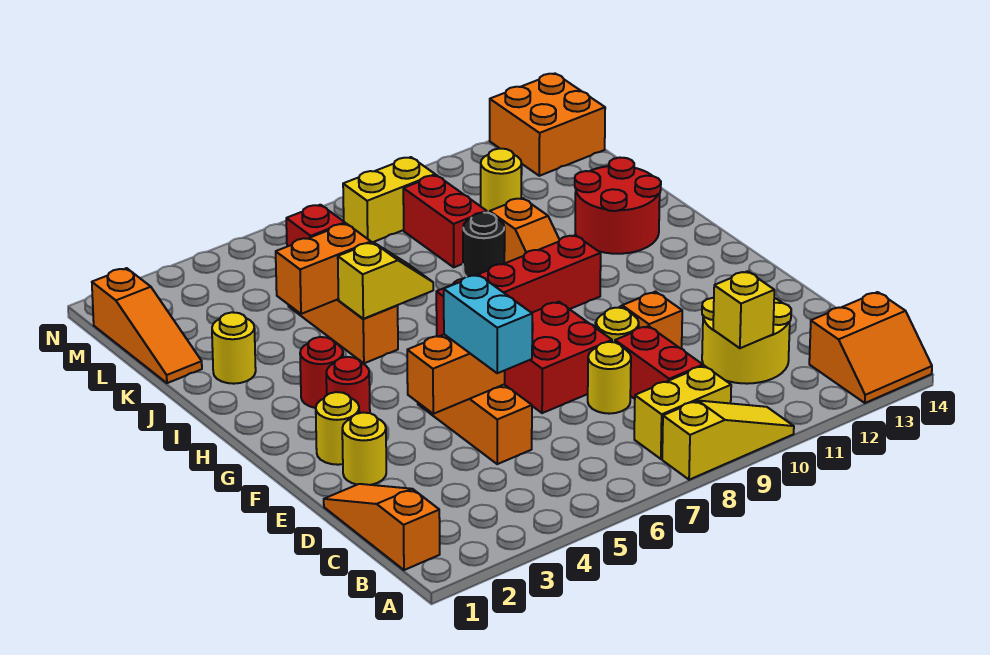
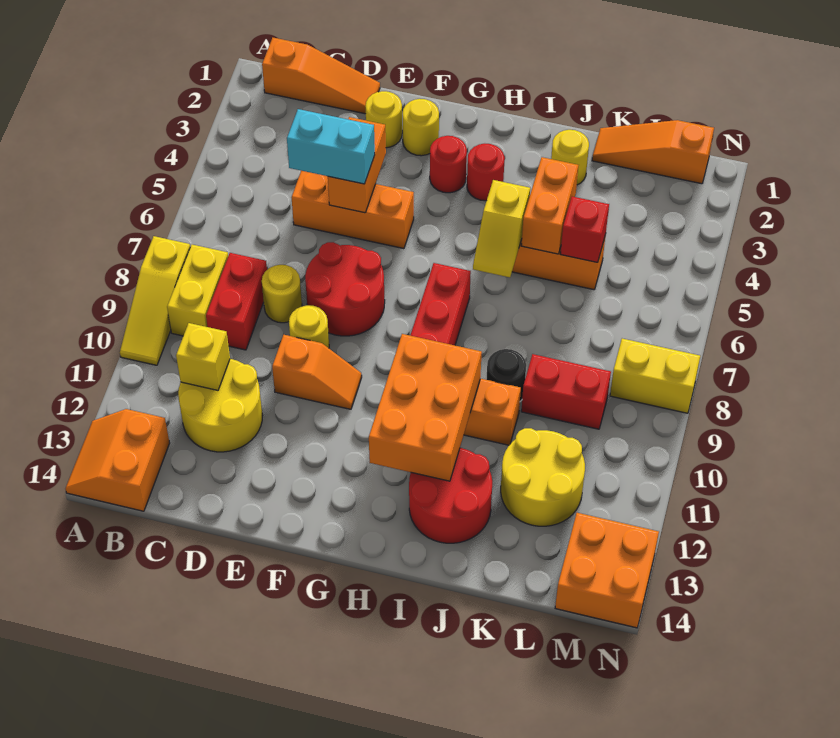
red brick C9:D9 level 1 -> red brick C8:C9 level 1
red brick E7:F8 level 1 -> red round brick E7:F8 level 1
none -> orange brick H10:I12 level 2
yellow round brick L11 level 1 -> yellow round brick K11:L12 level 1
yellow brick M8:M9 level 1 -> yellow brick M8:N8 level 1

